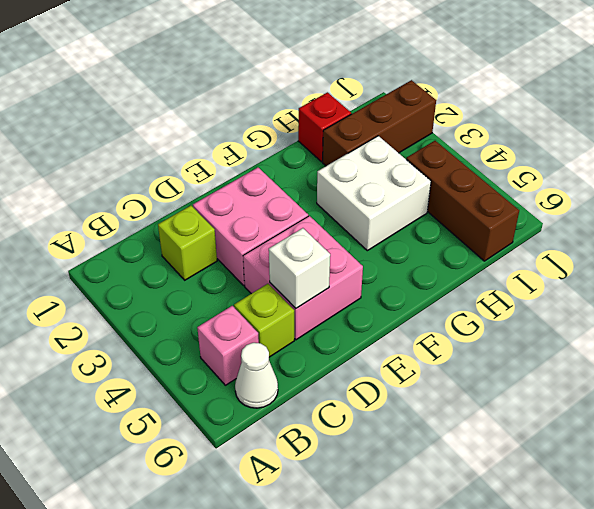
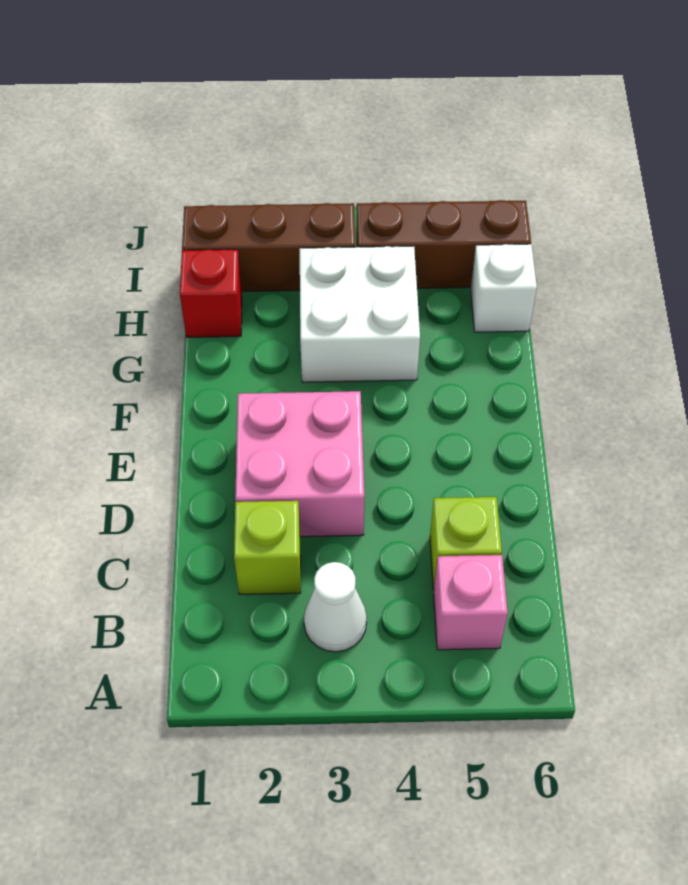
white cone B6 level 1 -> white cone B3 level 1
pink brick D4:E5 level 1 -> none
white brick D5 level 2 -> white brick H6 level 1
brown brick H2:J2 level 1 -> brown brick I1:I3 level 1

